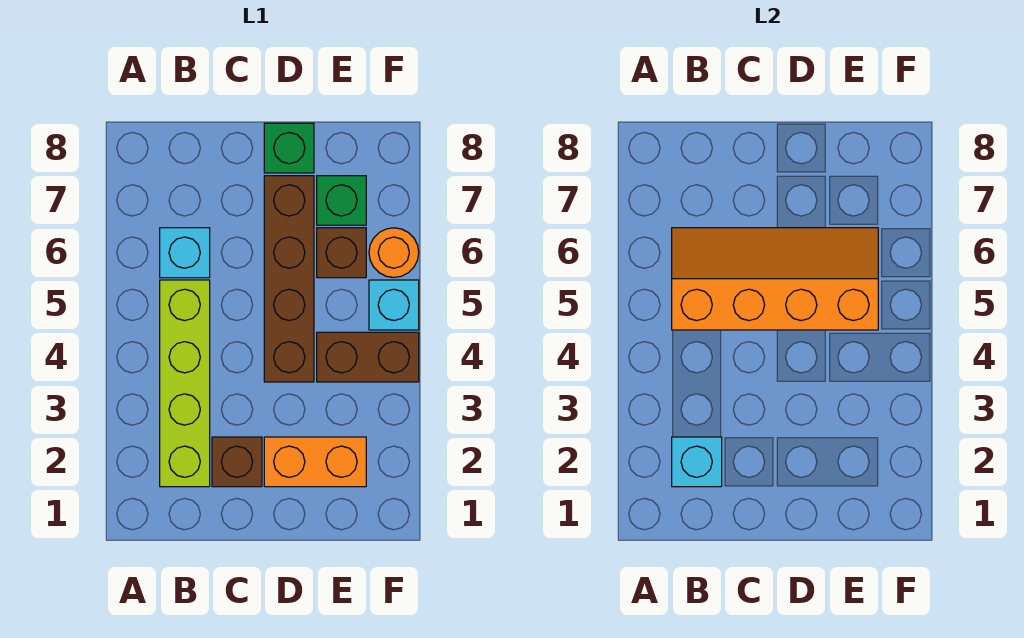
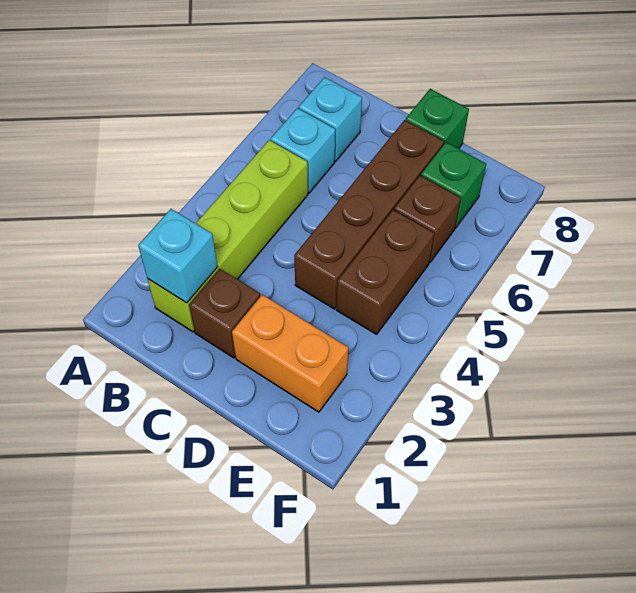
orange slope B5:E6 level 2 top 5 -> none
brown brick E4:F4 level 1 -> brown brick E4:E5 level 1
cyan brick F5 level 1 -> cyan brick B7 level 1
orange round brick F6 level 1 -> none

